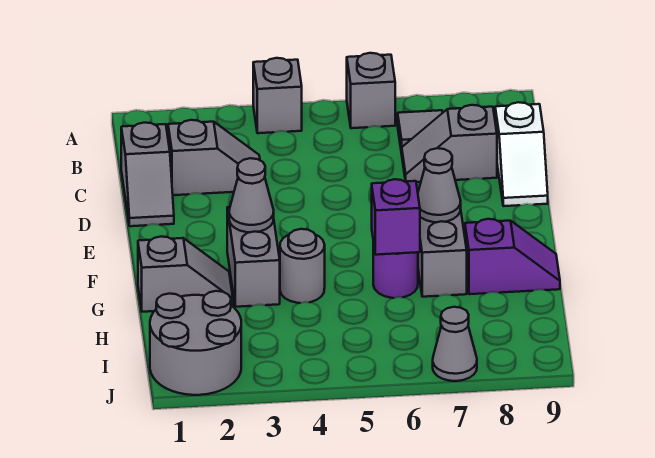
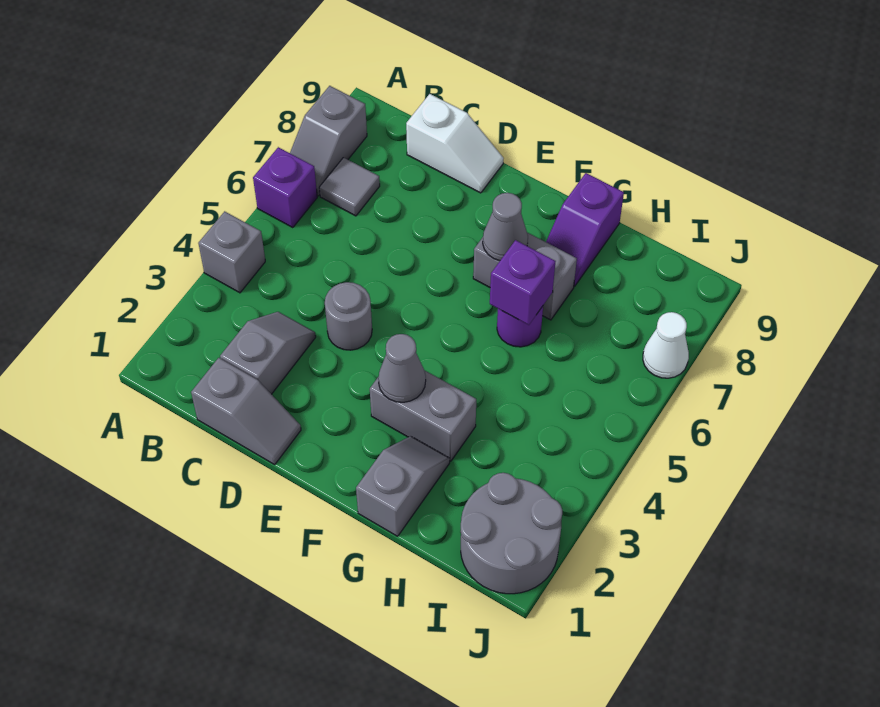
grey brick A6 level 1 -> purple brick A6 level 1
grey slope C7:C8 level 1 top 8 -> grey slope A7:A8 level 1 top 8
grey round brick G4 level 1 -> grey round brick D4 level 1
purple slope G8:G9 level 1 top 8 -> purple slope G8:G9 level 1 top 9
grey cone J7 level 1 -> white cone J7 level 1

